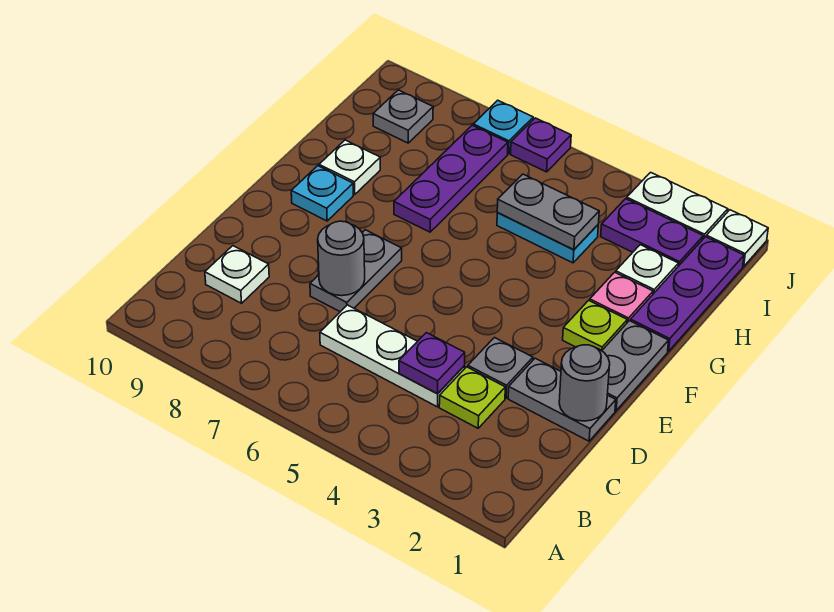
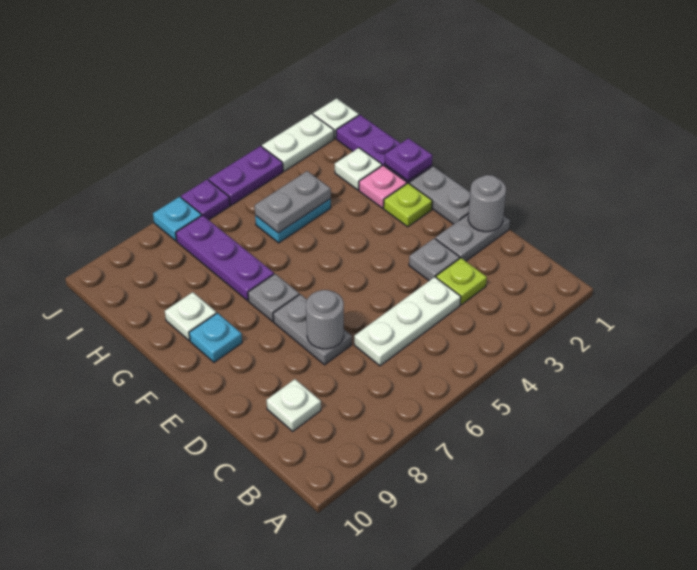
purple plate C4 level 2 -> purple plate G1 level 2
purple plate I2:I3 level 1 -> purple plate J4:J5 level 1
grey plate I9 level 1 -> grey plate F7 level 1

